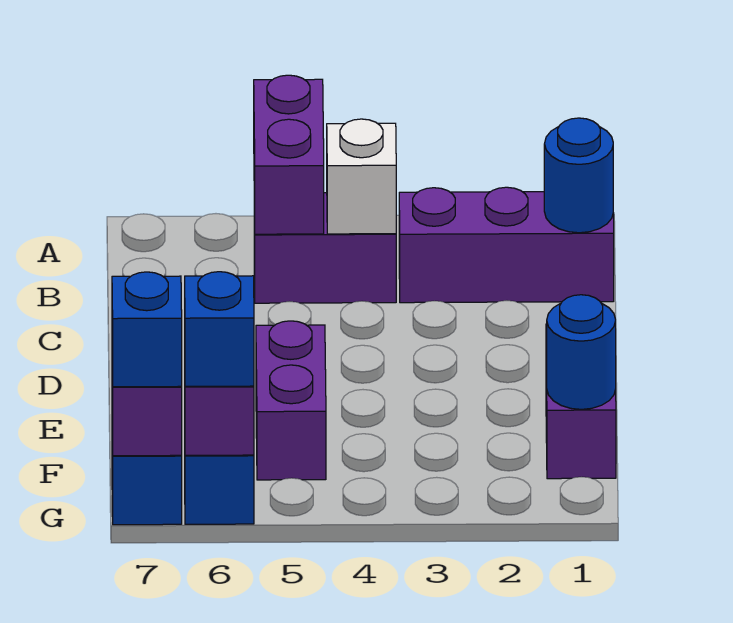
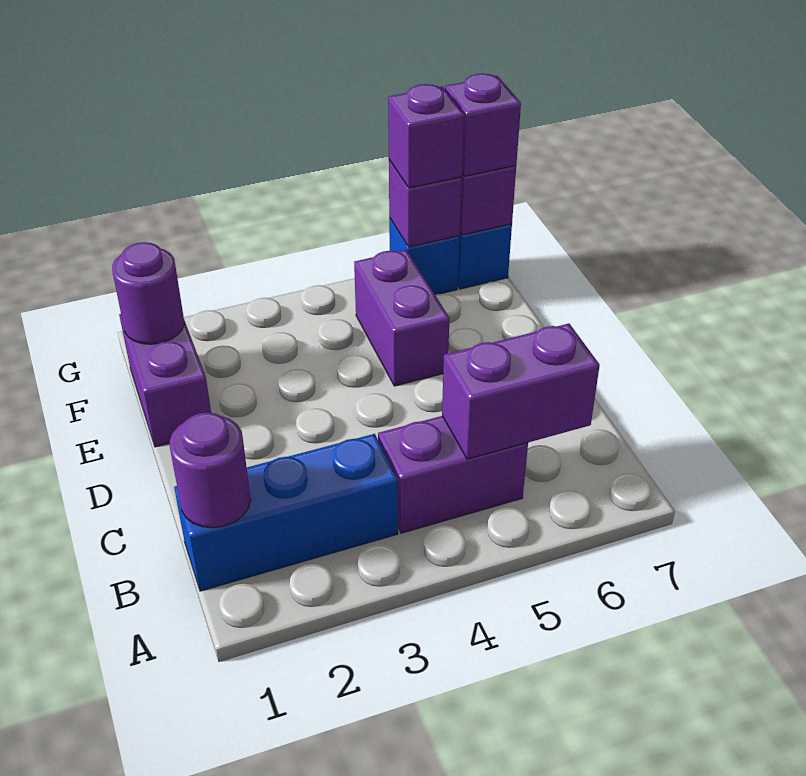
purple brick A5:B5 level 2 -> purple brick B5:B6 level 2
purple brick B1:B3 level 1 -> blue brick B1:B3 level 1
blue round brick B1 level 2 -> purple round brick B1 level 2
white brick B4 level 2 -> none
blue round brick F1 level 2 -> purple round brick F1 level 2
blue brick G6 level 3 -> purple brick G6 level 3
blue brick G7 level 3 -> purple brick G7 level 3

